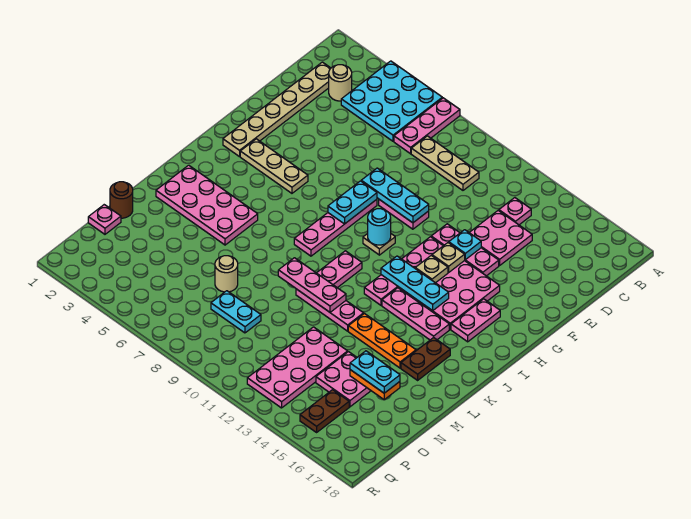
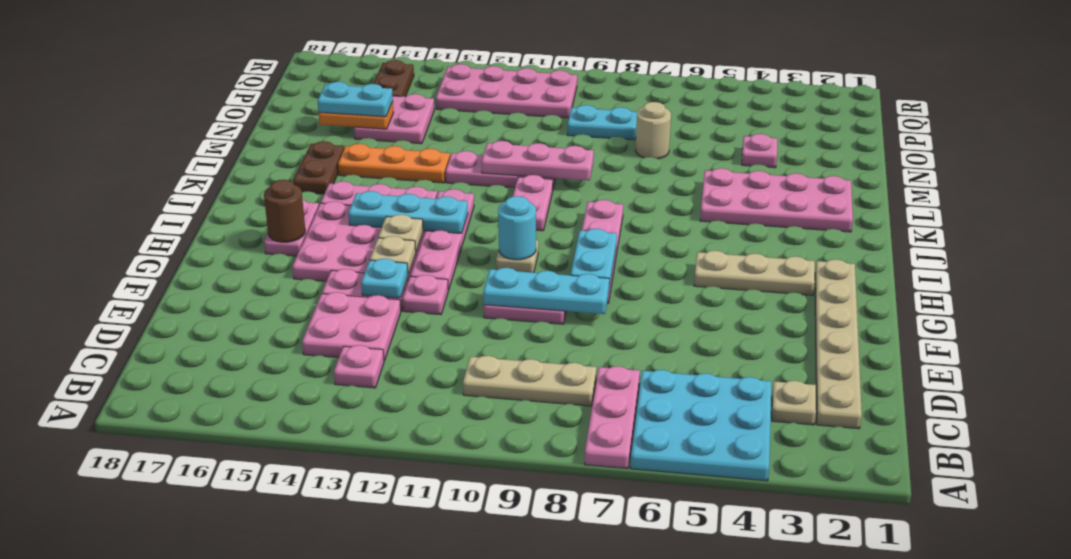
tan round brick C3 level 1 -> tan plate C3 level 1
brown round brick N1 level 1 -> brown round brick H16 level 2
pink plate N12:Q13 level 1 -> pink plate P10:Q13 level 1
pink plate O1 level 1 -> pink plate N4 level 1

